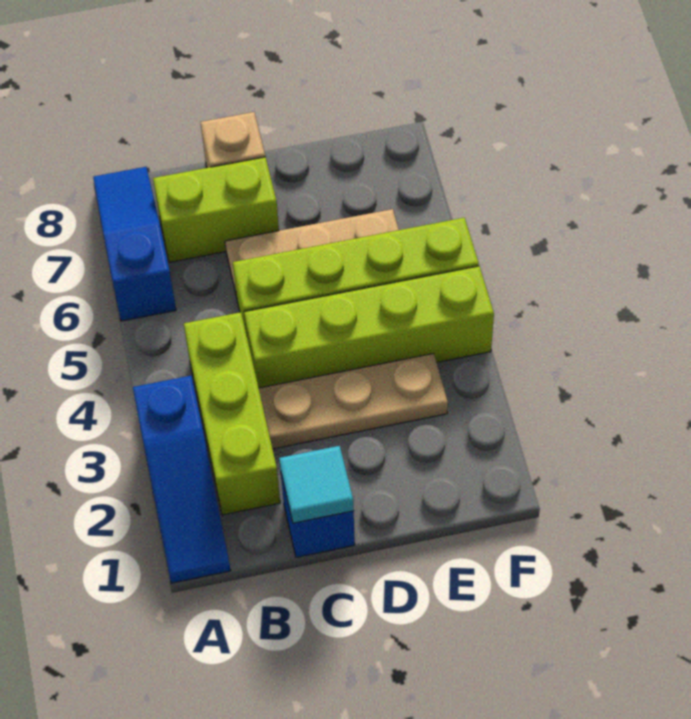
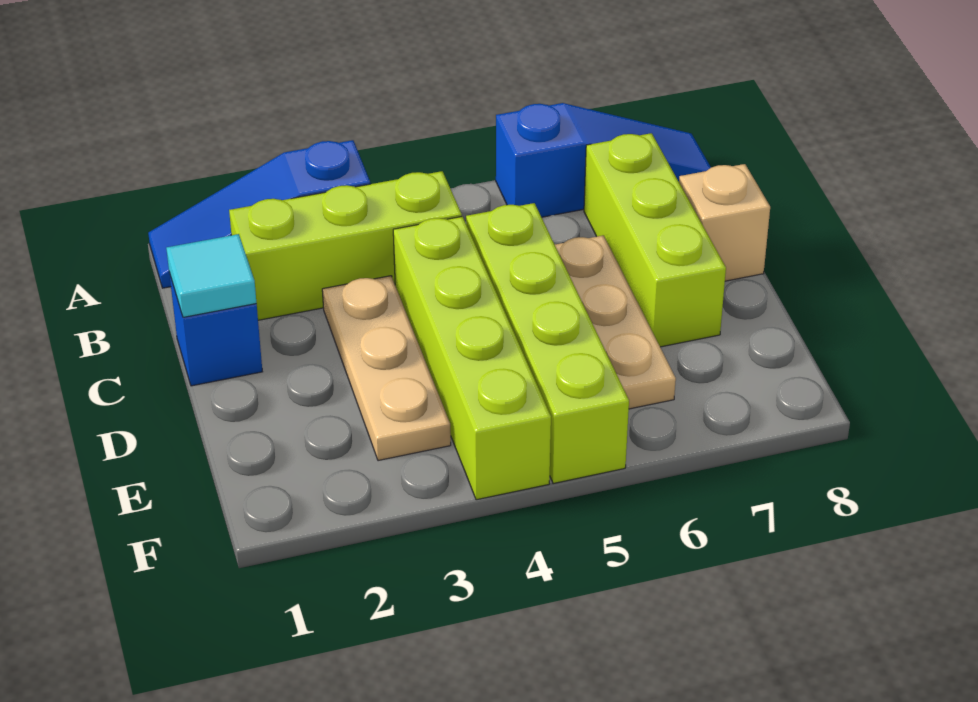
lime brick B7:C7 level 1 -> lime brick B7:D7 level 1

